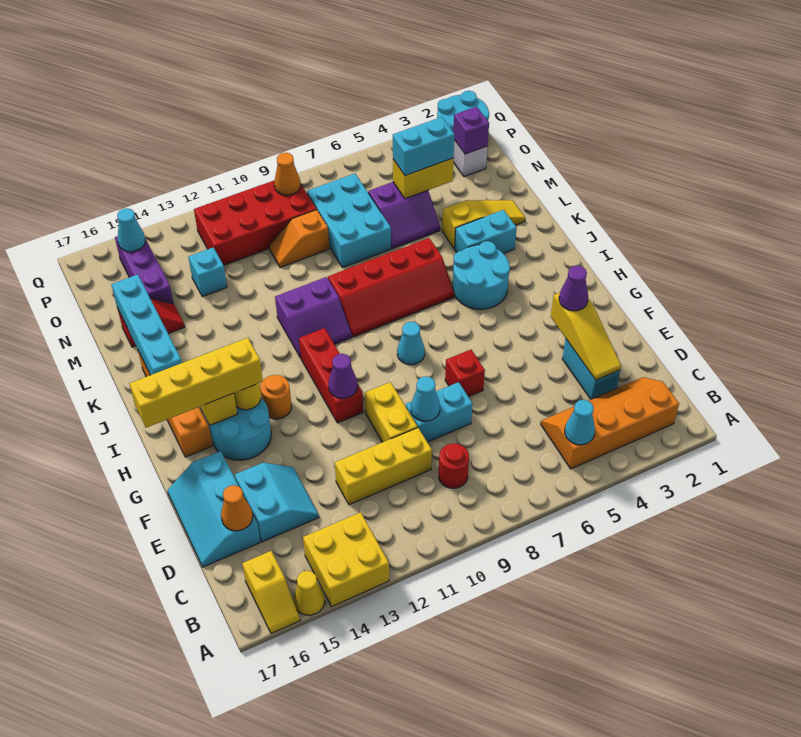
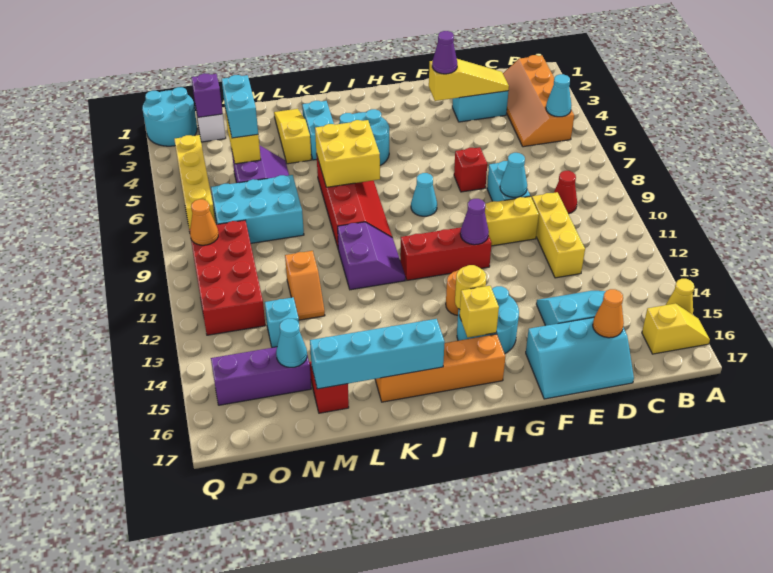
yellow brick A13:B14 level 1 -> yellow brick J6:K7 level 2
red round brick C9 level 1 -> red cone C9 level 1
yellow brick H14:H17 level 3 -> yellow brick P4:P7 level 1
orange slope N9:N10 level 1 top 9 -> orange slope M11:M12 level 1 top 11
cyan cone P15 level 2 -> cyan cone N15 level 2

